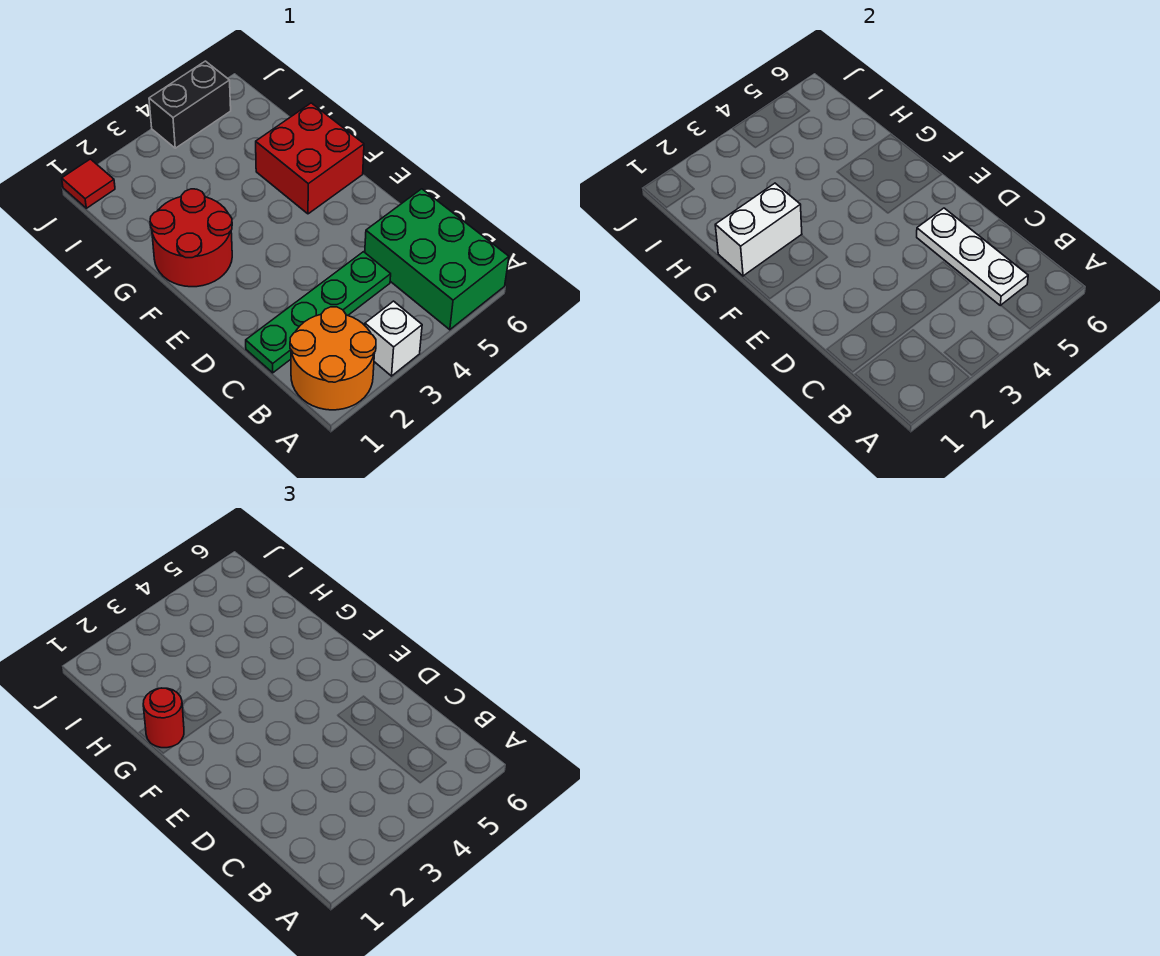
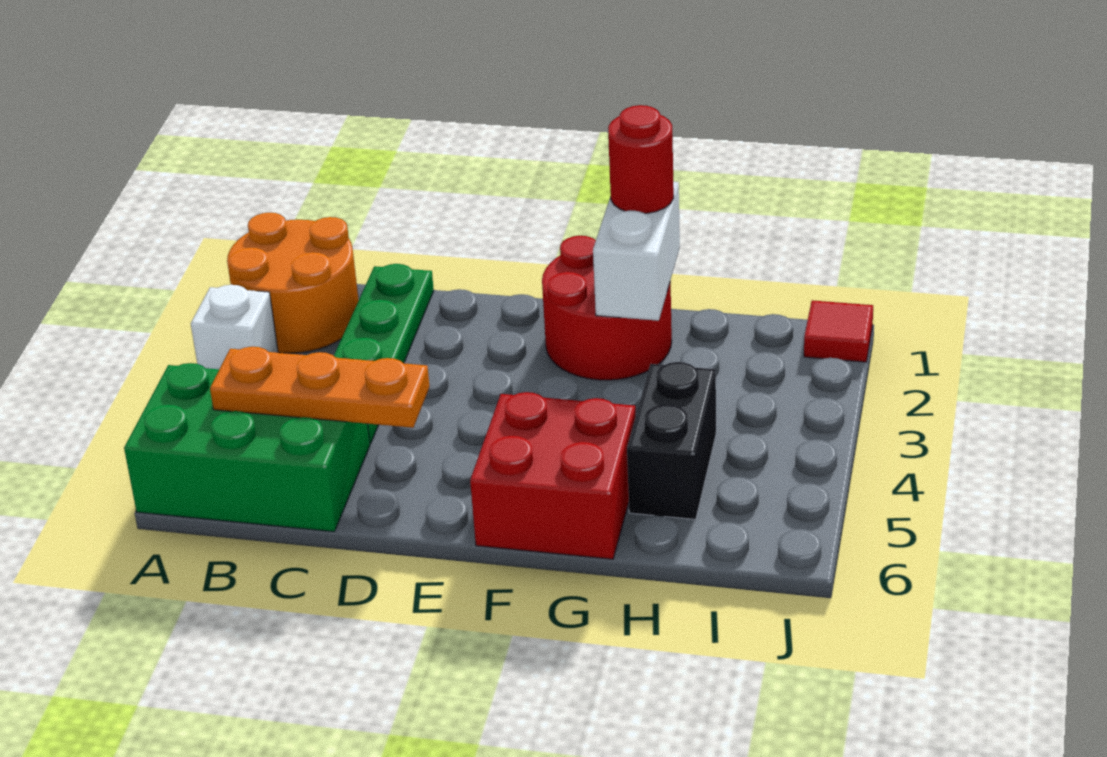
white plate B5:D5 level 2 -> orange plate B5:D5 level 2
black brick J4:J5 level 1 -> black brick H4:H5 level 1

